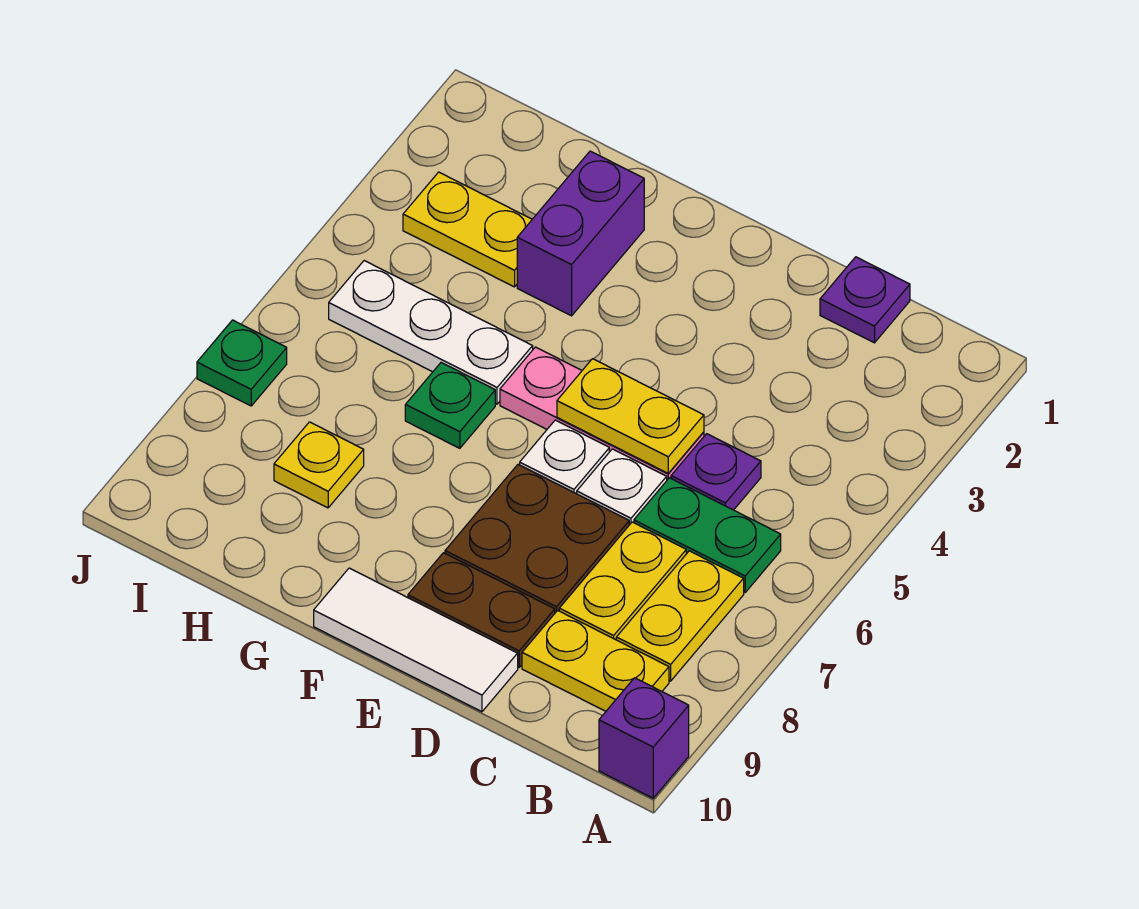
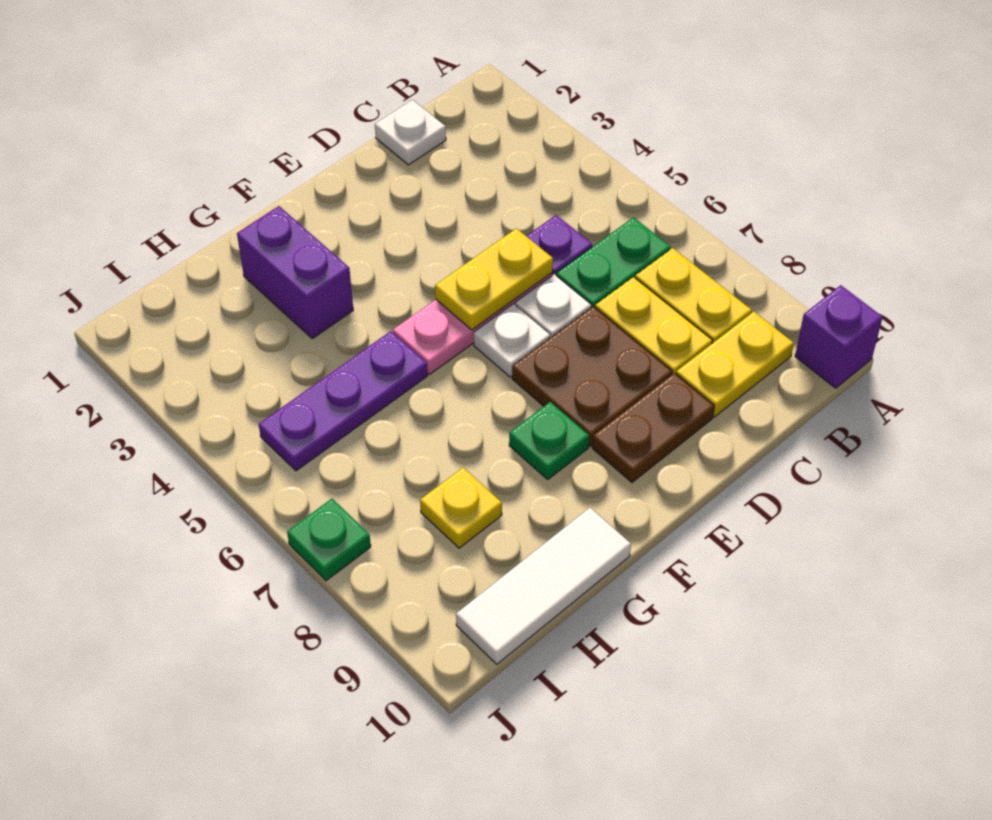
purple plate C1 level 1 -> white plate C1 level 1
white tile D10:F10 level 1 -> white tile G10:I10 level 1
white plate G5:I5 level 1 -> purple plate G5:I5 level 1
green plate G6 level 1 -> green plate F8 level 1
yellow plate H3:I3 level 1 -> none

